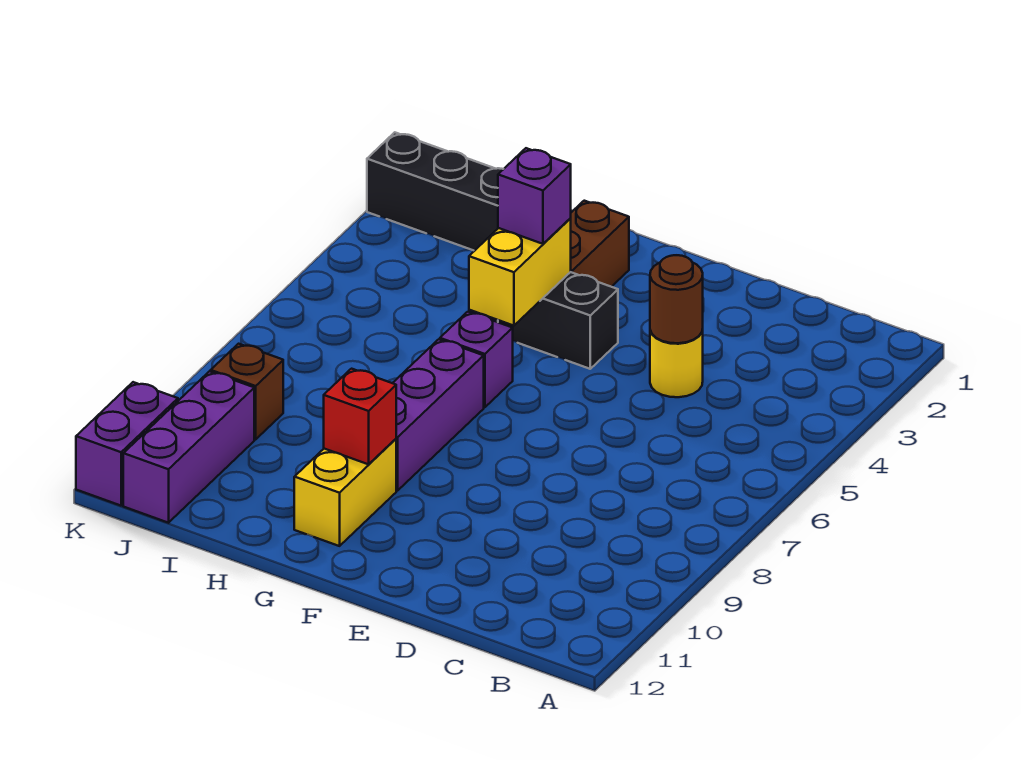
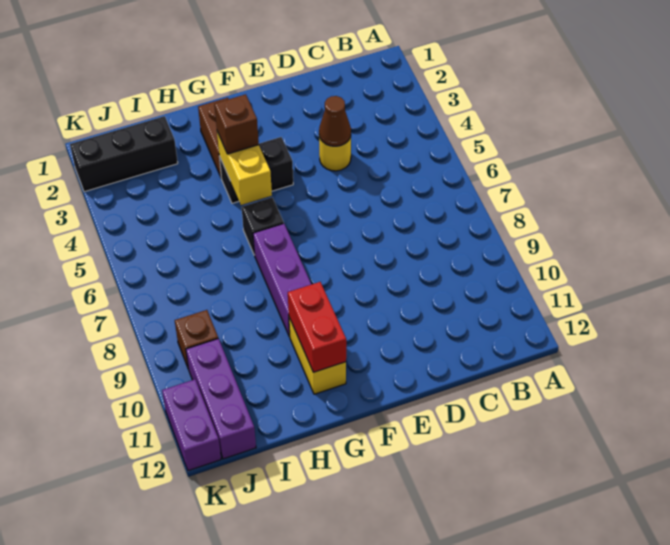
brown round brick D4 level 2 -> brown cone D4 level 2
purple brick G4 level 3 -> brown brick G4 level 3
purple brick G6 level 1 -> black brick G6 level 1
red brick G10 level 2 -> red brick G10:G11 level 2

